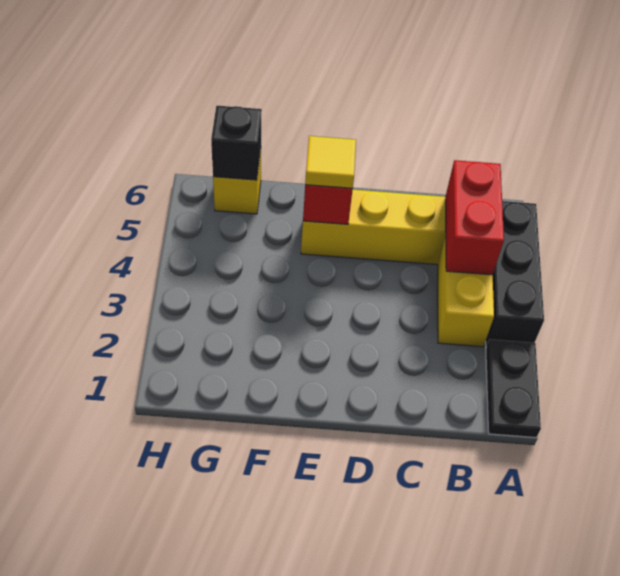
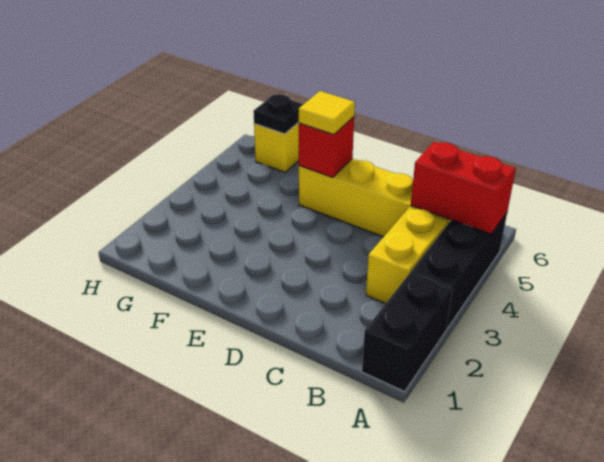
black plate A1:A2 level 1 -> black brick A1:A2 level 1
red brick B4:B5 level 2 -> red brick A5:B5 level 2
black brick G6 level 2 -> black plate G6 level 2

